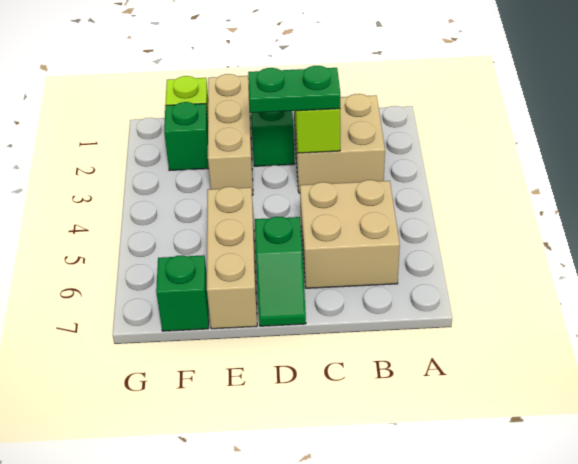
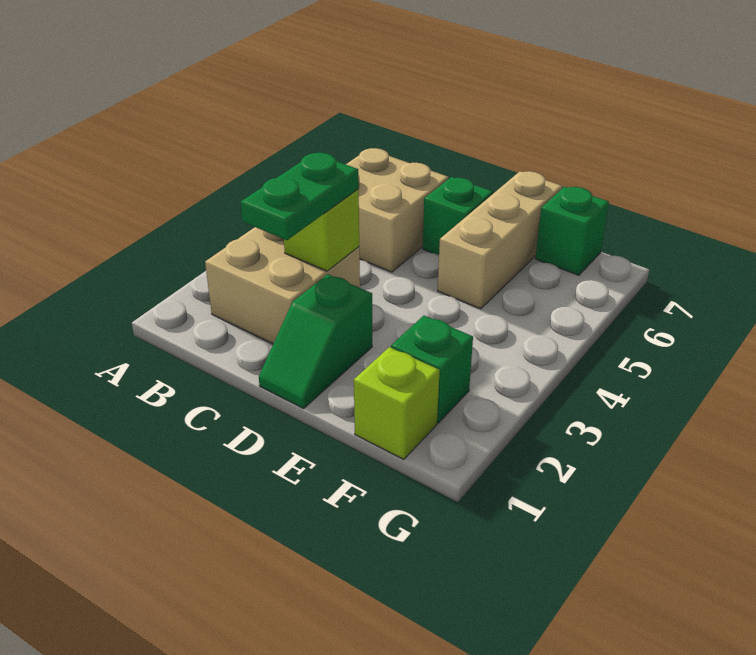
green plate C3:D3 level 3 -> green plate C2:C3 level 3
tan brick E1:E3 level 1 -> none

